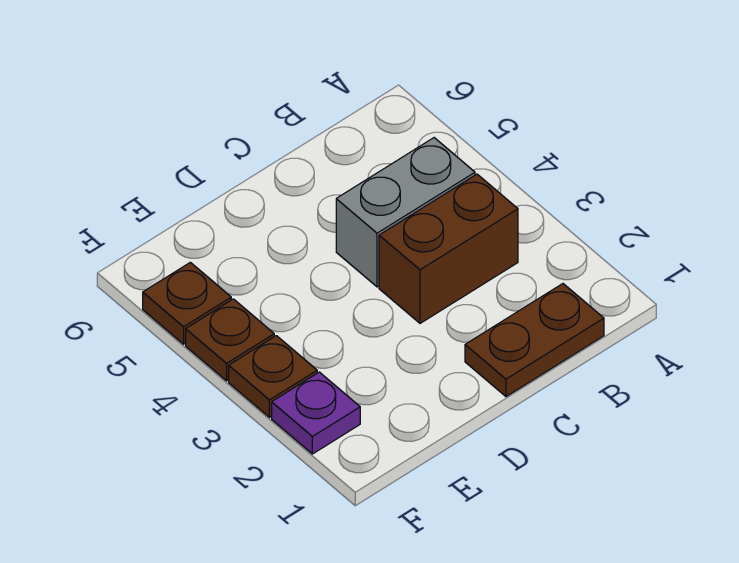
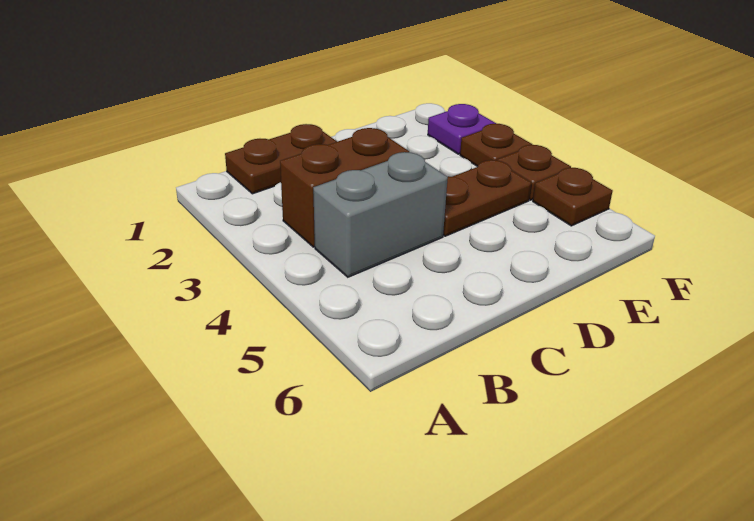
none -> brown plate D4:E4 level 1

